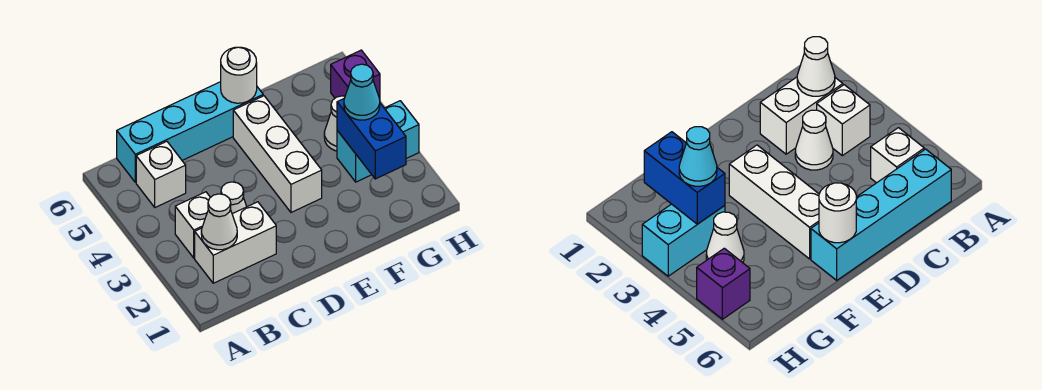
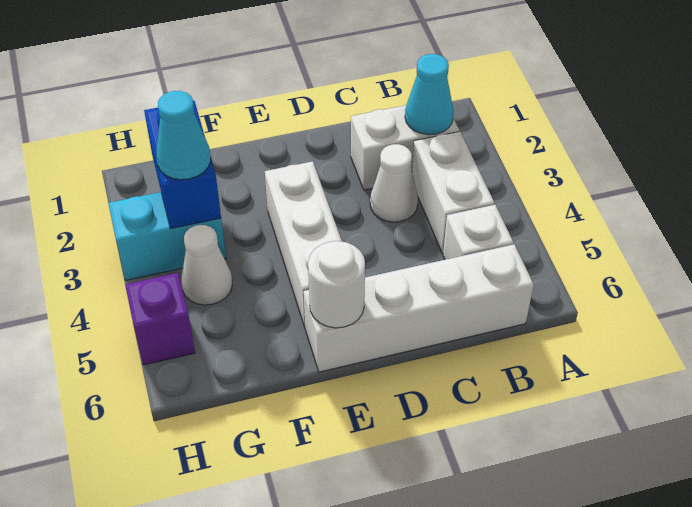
white cone B2 level 2 -> cyan cone B2 level 2
white brick B3 level 1 -> white brick B3:B4 level 1
cyan brick B6:E6 level 1 -> white brick B6:E6 level 1

